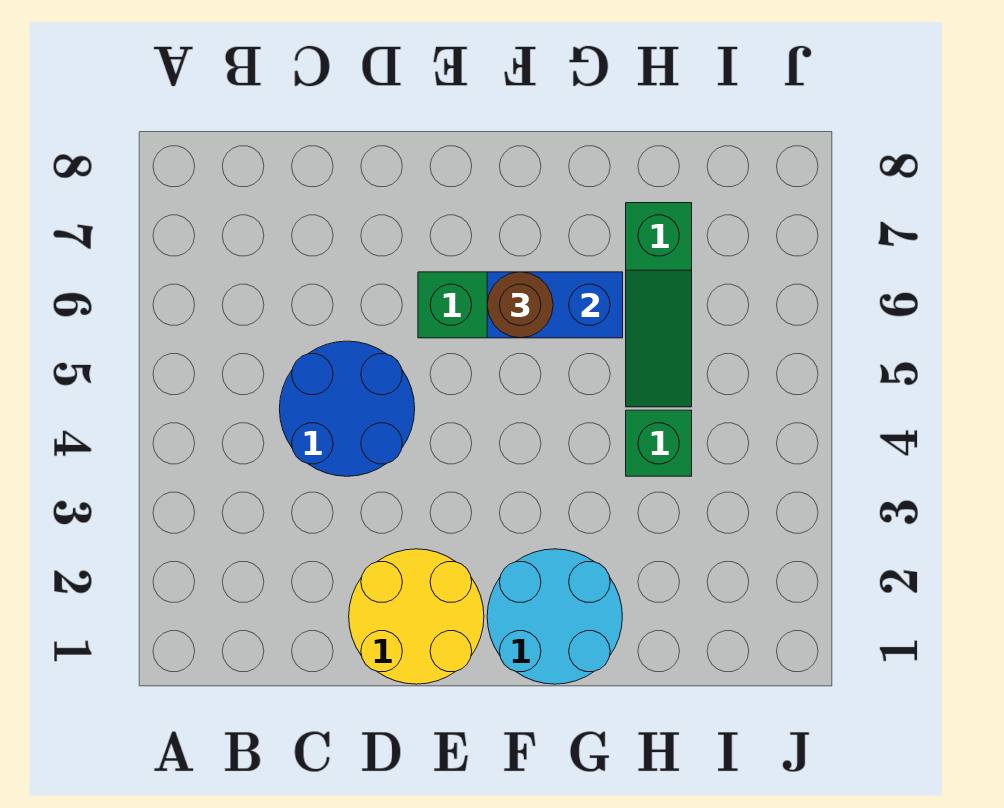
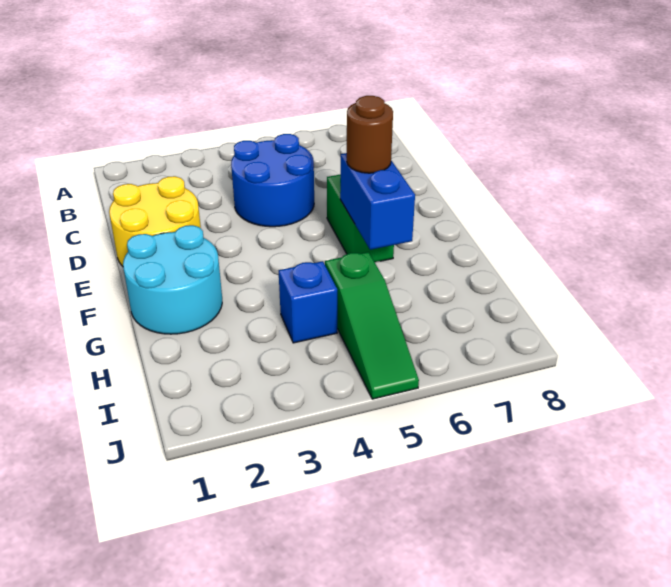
green brick H4 level 1 -> blue brick H4 level 1
green slope H5:H7 level 1 top 7 -> green slope H5:J5 level 1 top H

